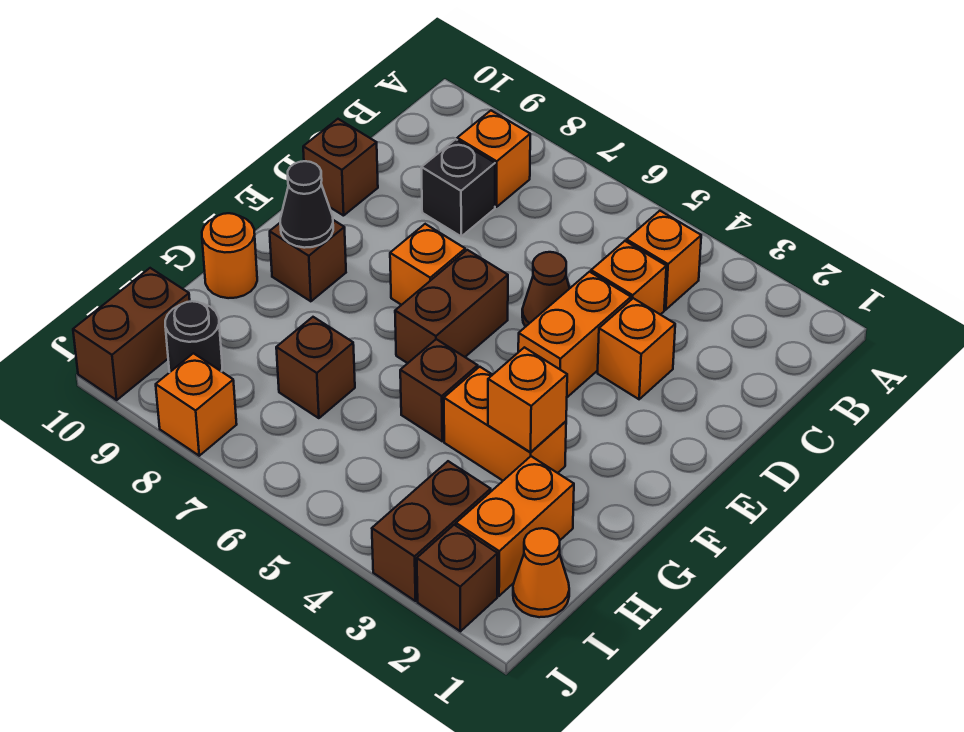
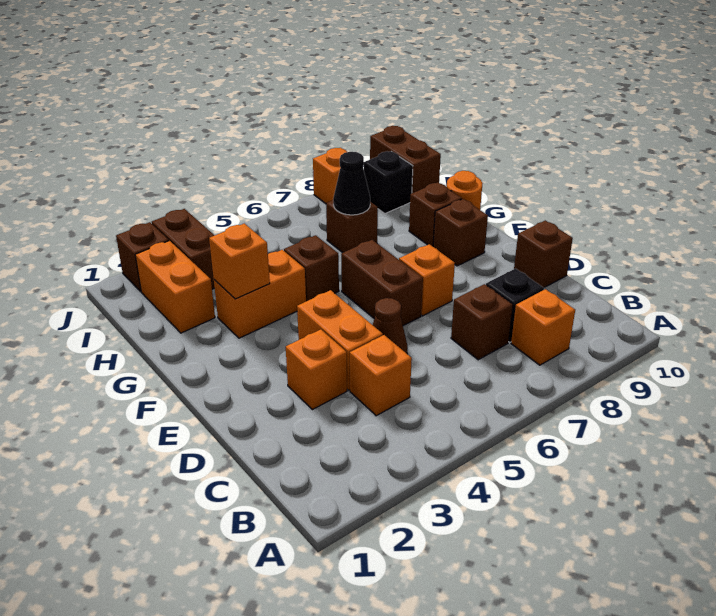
orange brick B4 level 1 -> none
none -> brown brick C7 level 1
black cone F9 level 2 -> black cone H7 level 2
none -> brown brick G9 level 1
orange cone I1 level 1 -> none
black round brick I9 level 1 -> black brick I9 level 1

